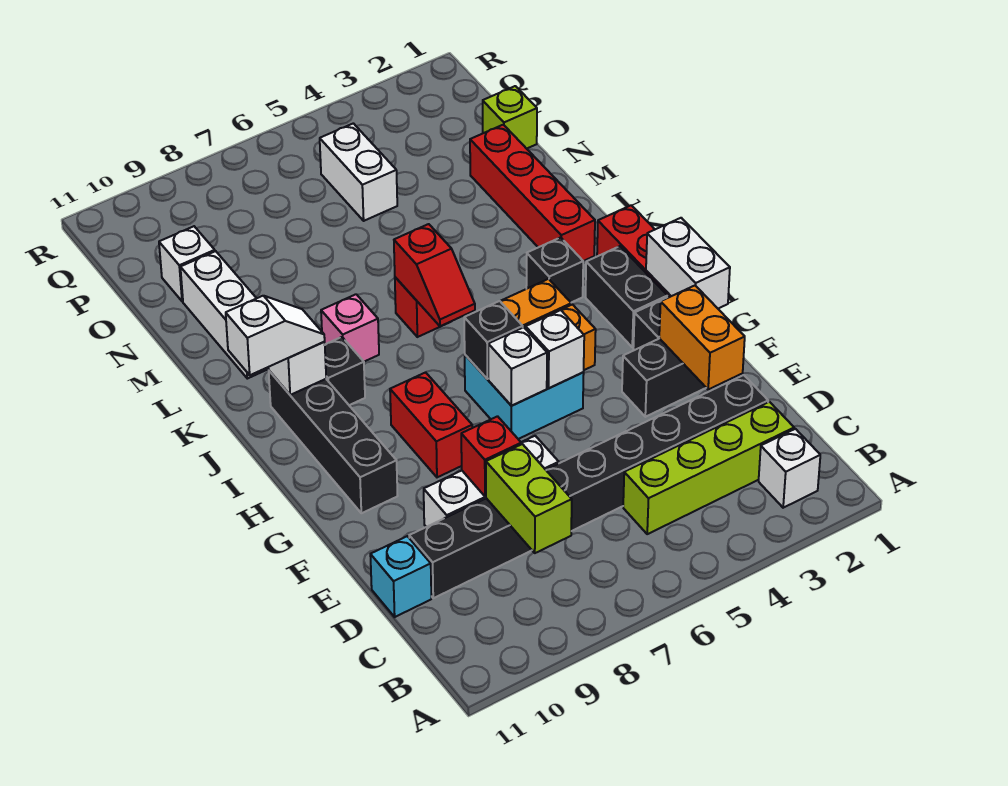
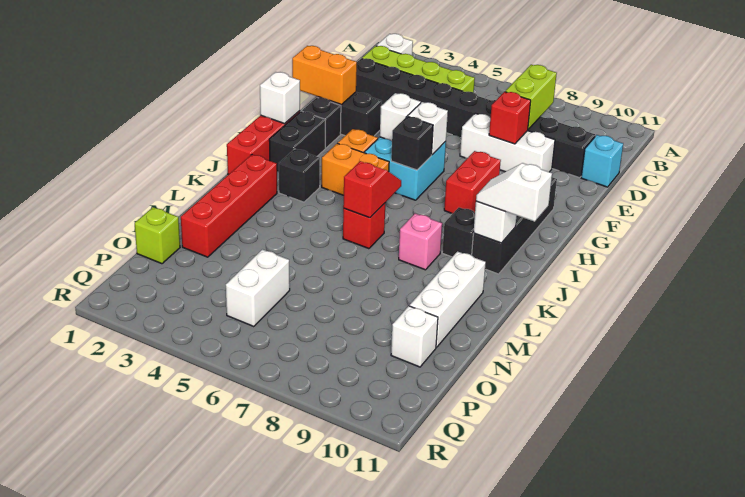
orange brick E2:F2 level 2 -> orange brick F1:F2 level 2
white brick G1:H1 level 2 -> white brick H1 level 2

